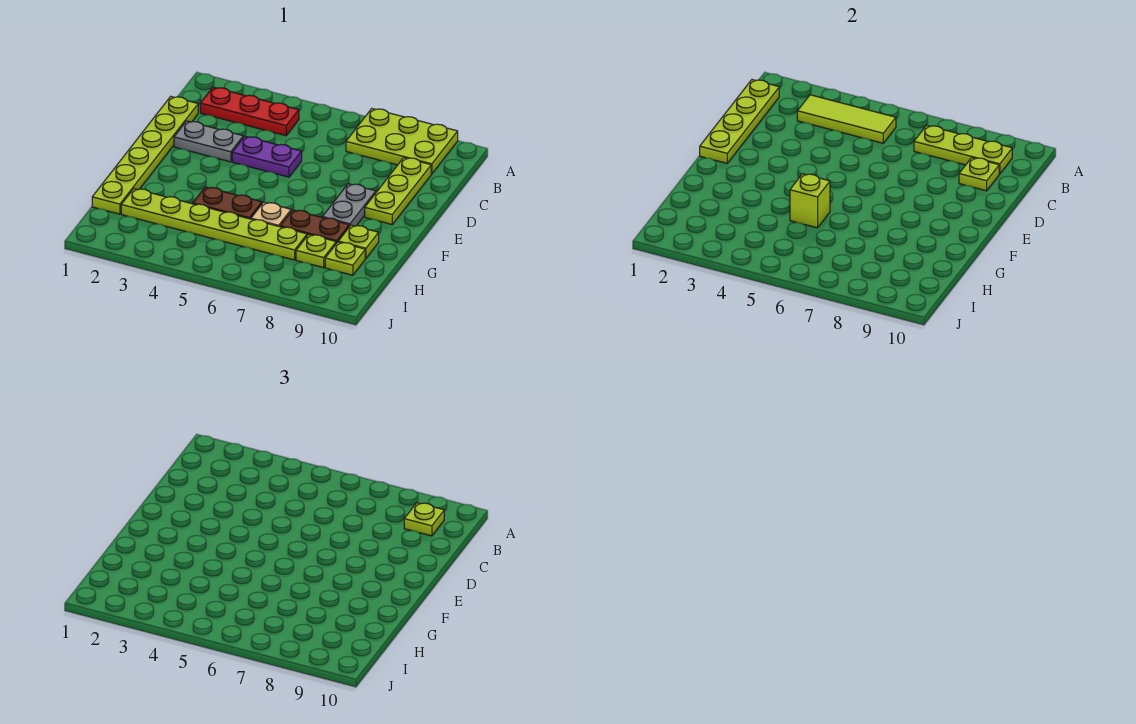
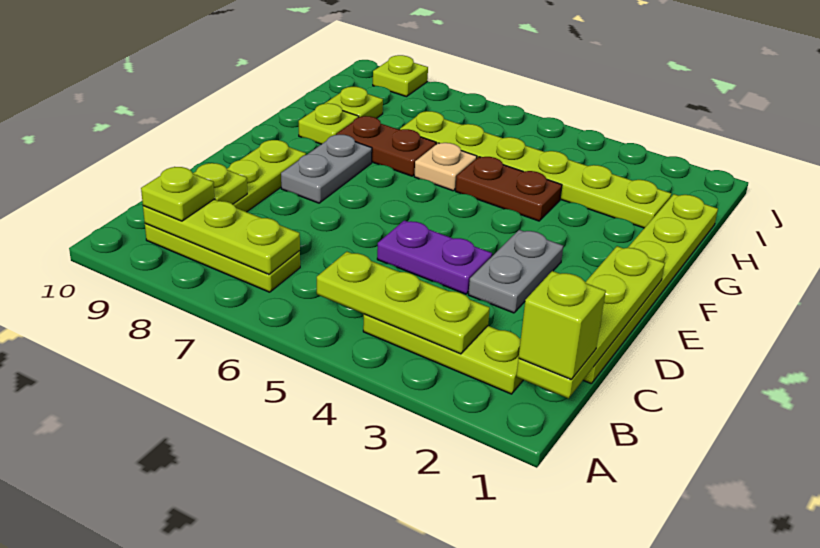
lime plate A7:B9 level 1 -> lime plate B7:B9 level 1
red plate B2:B4 level 1 -> lime plate B2:B4 level 1
lime tile B3:B5 level 2 -> lime plate B3:B5 level 2
grey plate D2:D3 level 1 -> grey plate D3:E3 level 1
lime brick G5 level 2 -> lime brick B1 level 3
lime plate H8 level 1 -> lime plate J9 level 1

